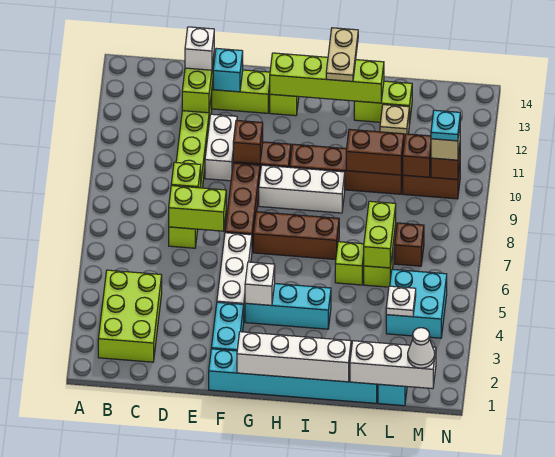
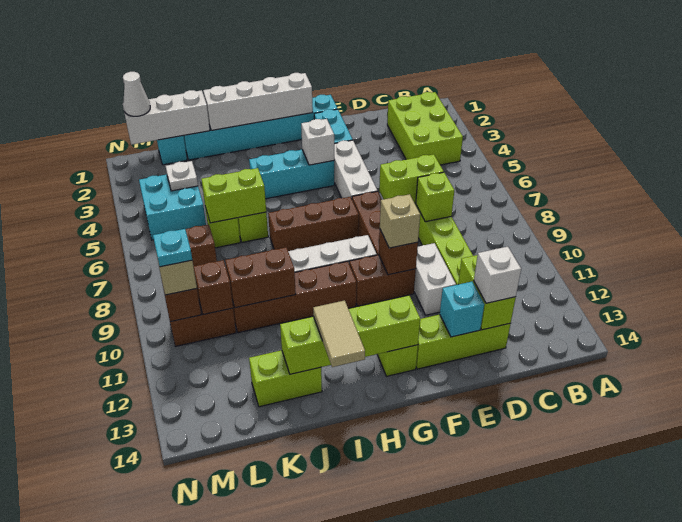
tan plate I13:I14 level 3 -> tan tile I13:I14 level 3
lime brick K6:K7 level 2 -> lime brick J6:K6 level 2
tan brick K12 level 1 -> tan brick F10 level 3

